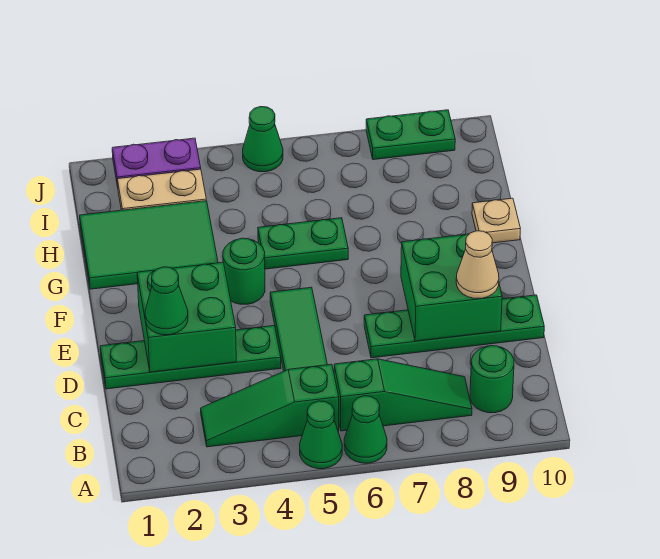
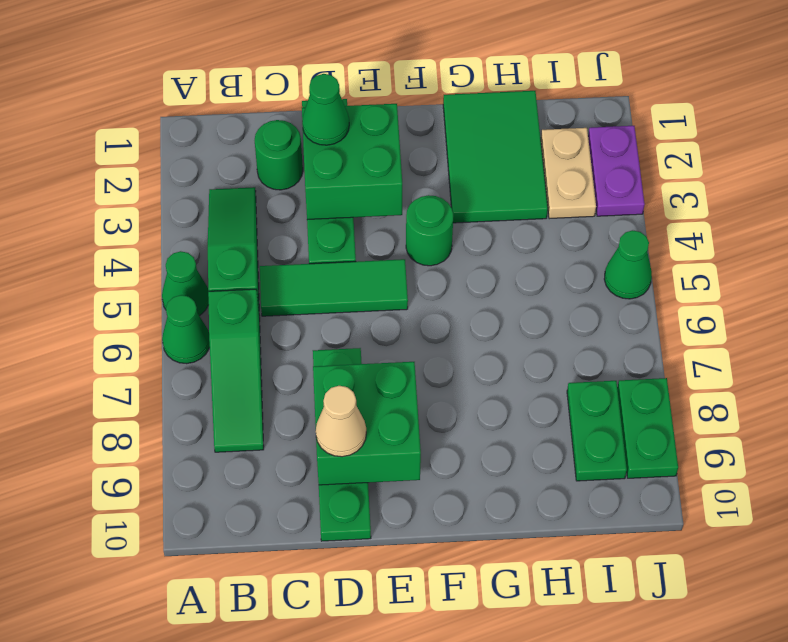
green round brick B9 level 1 -> green round brick C2 level 1
green plate G5:G6 level 1 -> green plate I8:I9 level 1
tan plate G10 level 1 -> none

